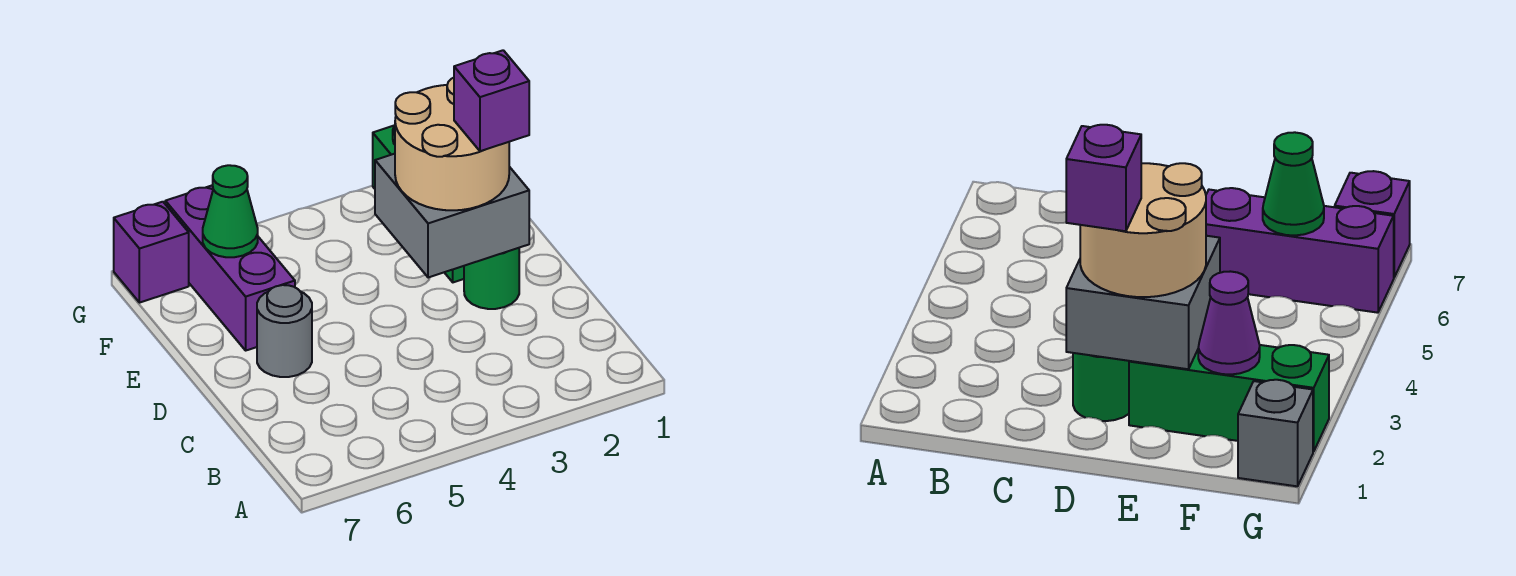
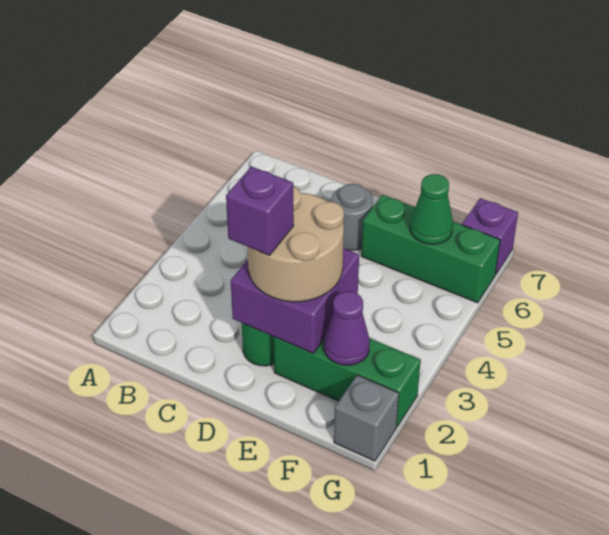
grey brick D2:E3 level 2 -> purple brick D2:E3 level 2
purple brick E6:G6 level 1 -> green brick E6:G6 level 1

